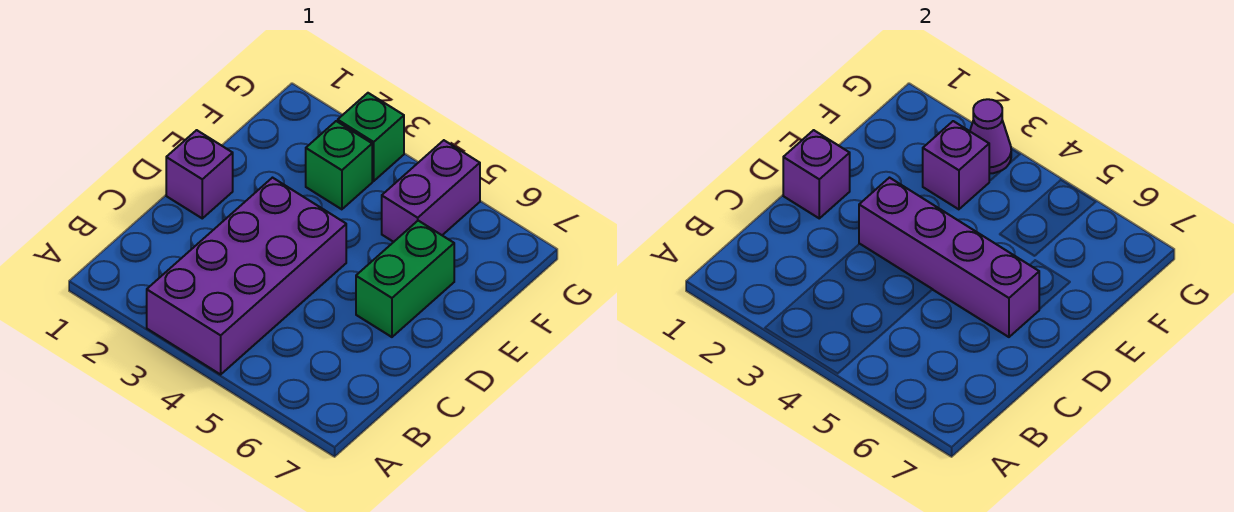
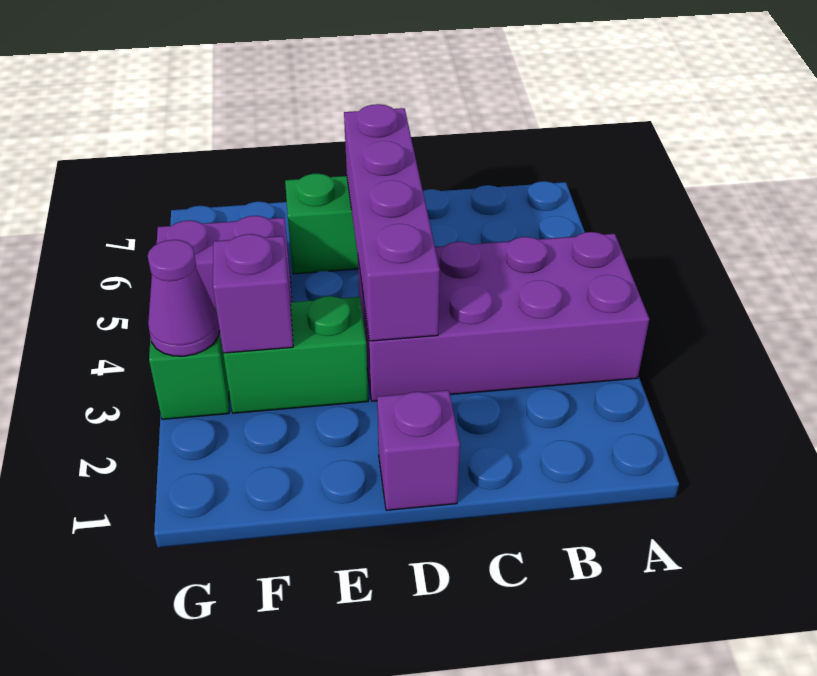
purple brick D1 level 2 -> none
green brick F3 level 1 -> green brick E3:F3 level 1

